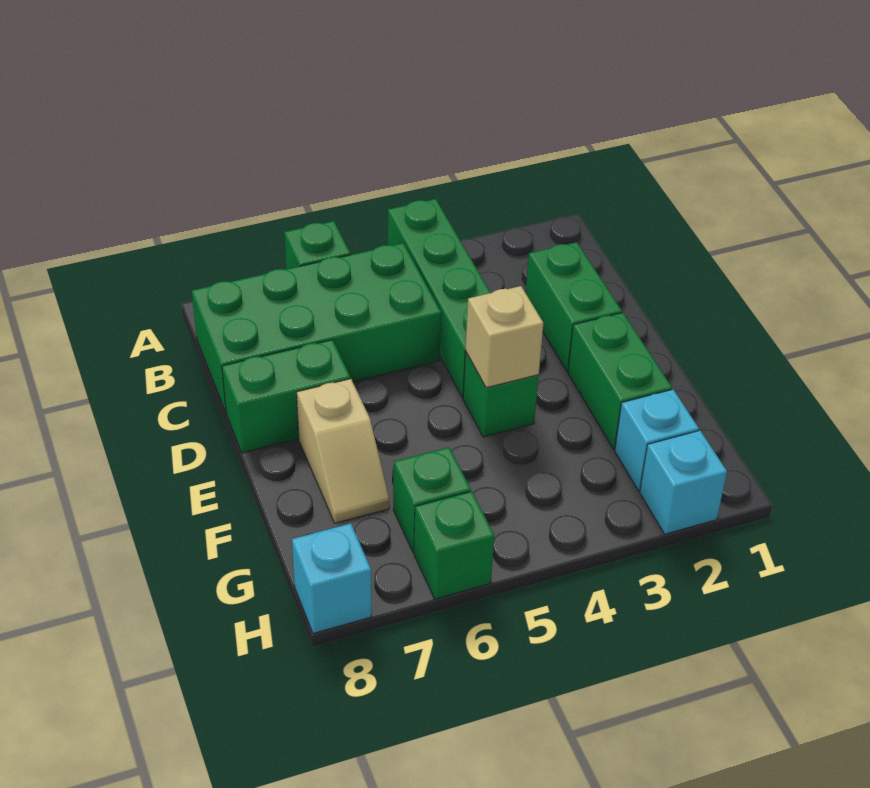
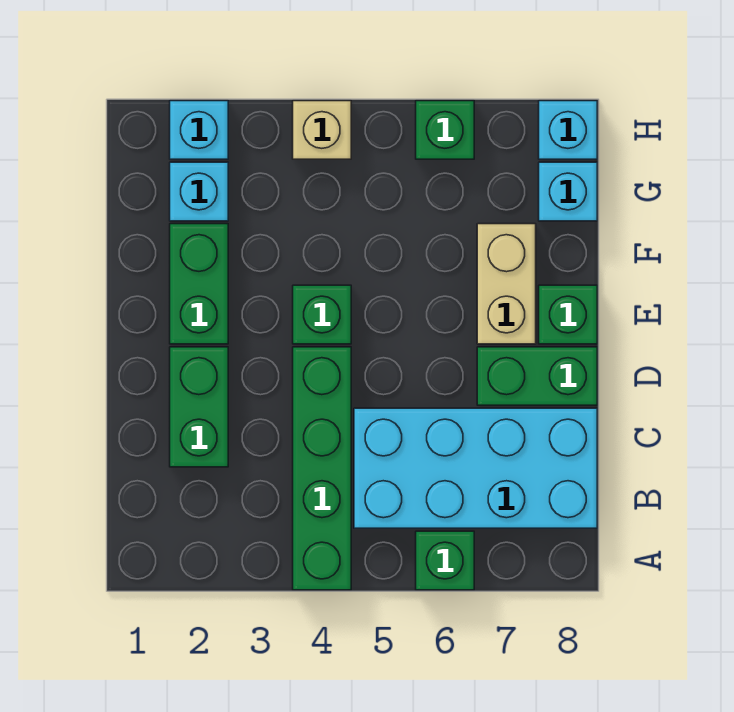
green brick B5:C8 level 1 -> cyan brick B5:C8 level 1
tan brick E4 level 2 -> tan brick H4 level 1
tan slope E7:F7 level 1 top E -> tan brick E7:F7 level 1
green brick G6 level 1 -> green brick E8 level 1
none -> cyan brick G8 level 1

